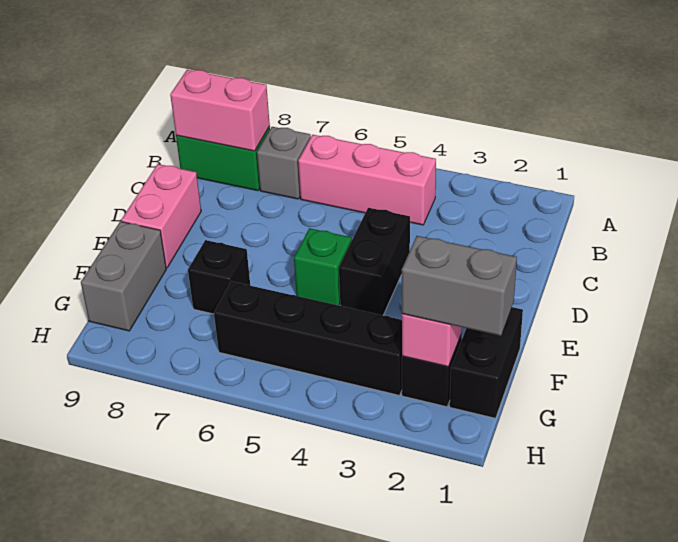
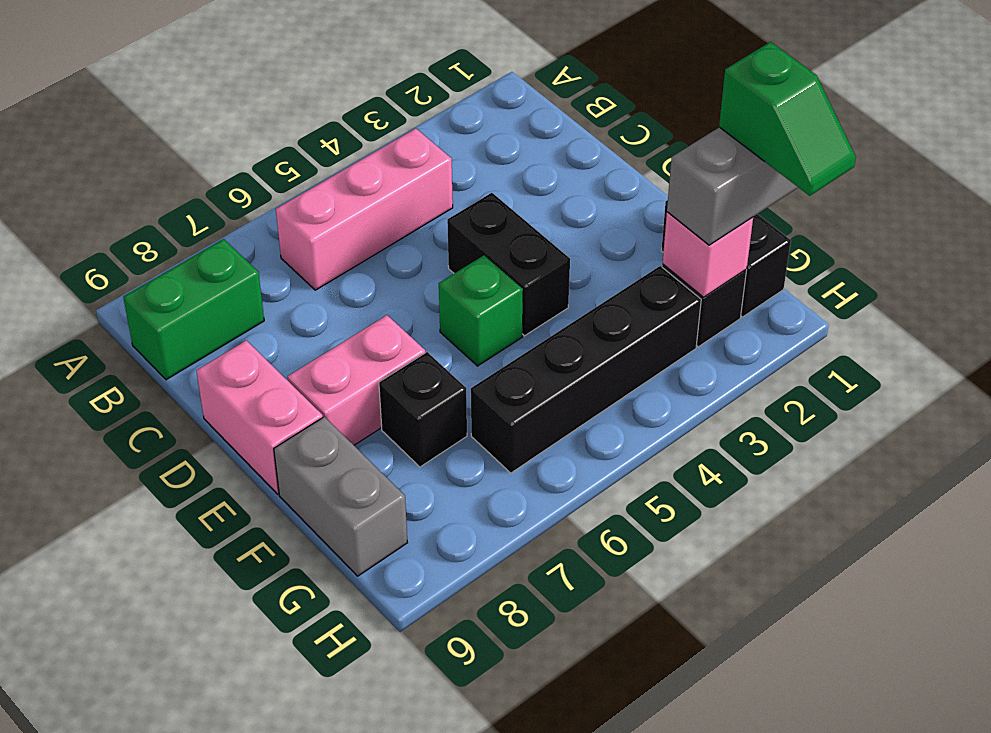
grey brick B7 level 1 -> none
pink brick B8:B9 level 2 -> pink brick E7:E8 level 1
none -> green slope G1:H1 level 4 top G

